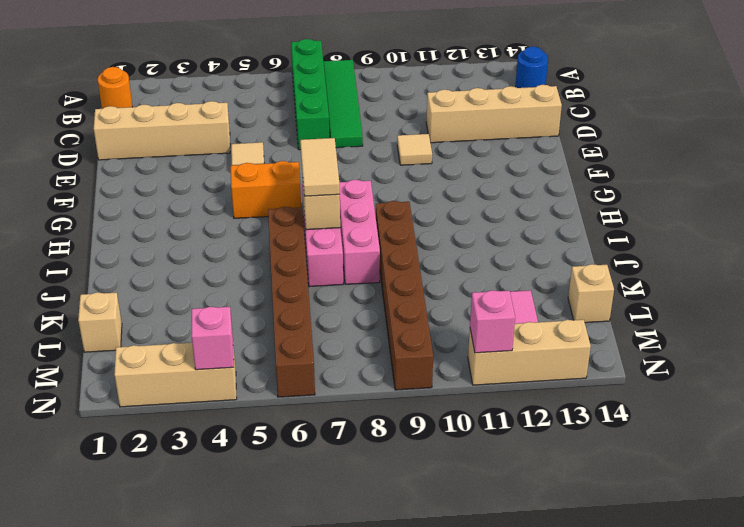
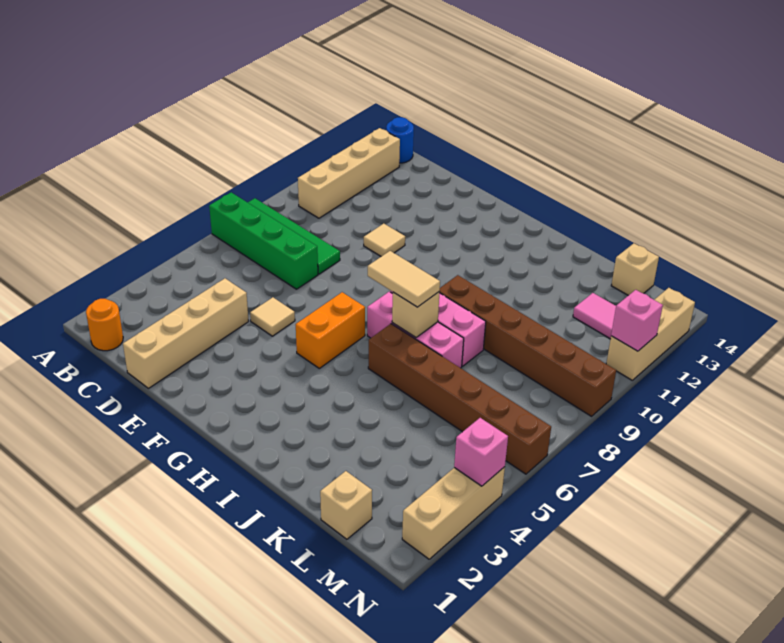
tan brick D11:D14 level 1 -> tan brick B10:B13 level 1

